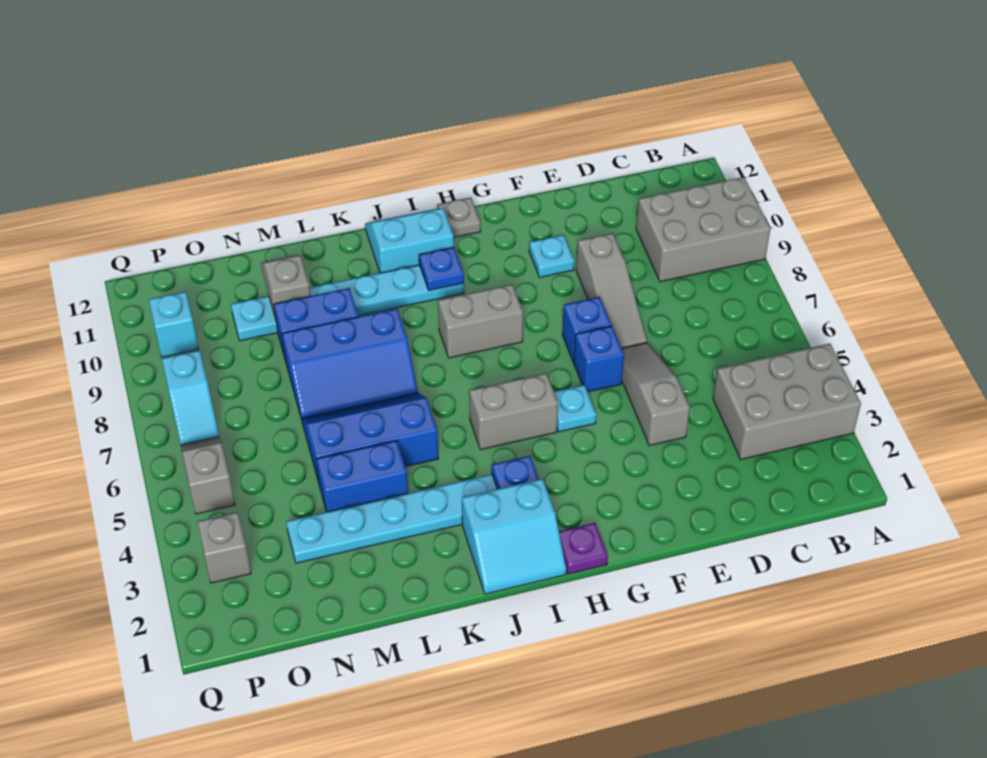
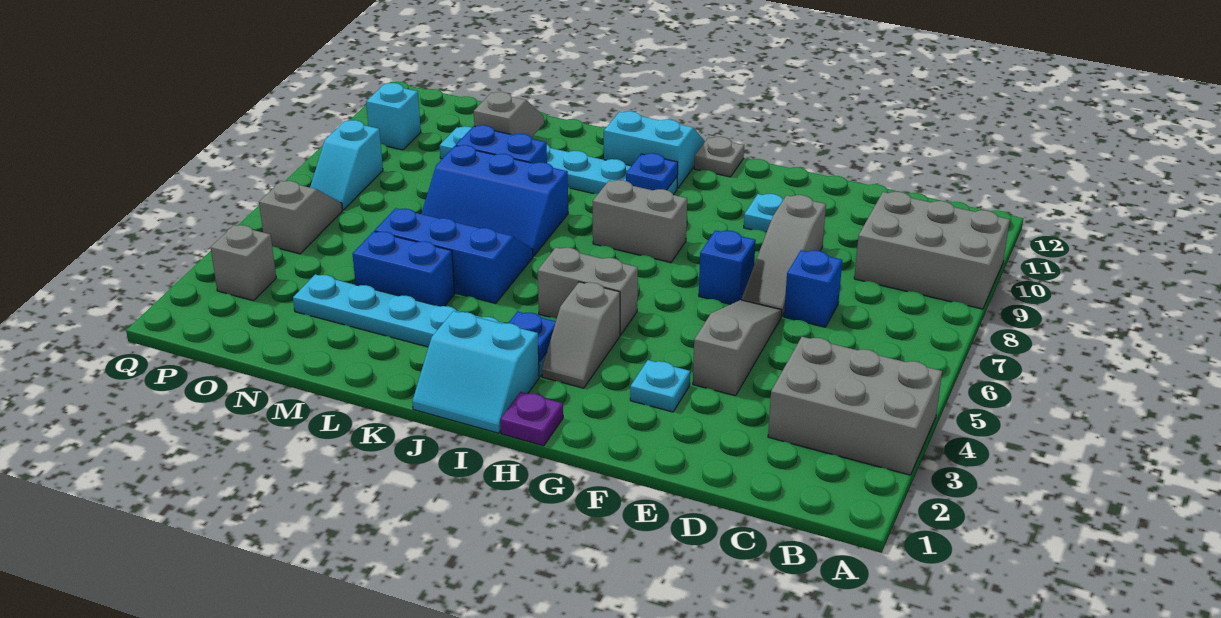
blue brick F6 level 1 -> blue brick D7 level 1
cyan plate G5 level 1 -> cyan plate F3 level 1
none -> grey slope H3:H4 level 1 top 4

